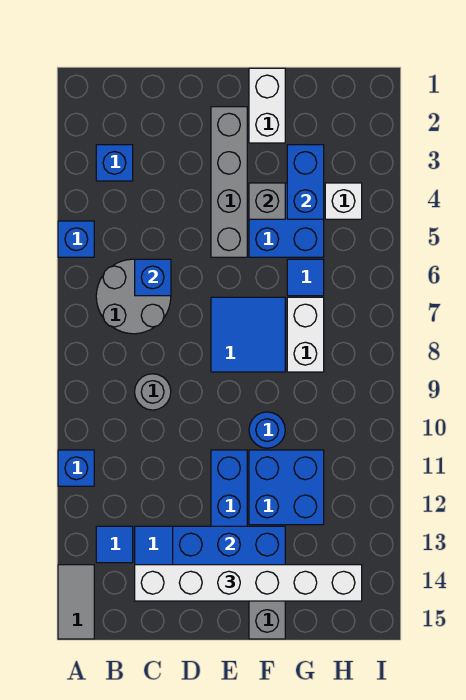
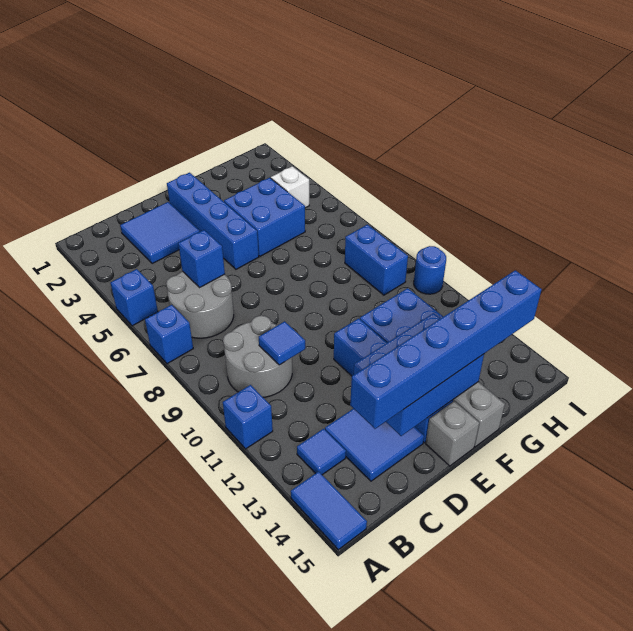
grey tile A14:A15 level 1 -> blue tile A14:A15 level 1
blue brick B3 level 1 -> blue brick A7 level 1
grey round brick C9 level 1 -> grey round brick B9:C10 level 1
white brick C14:H14 level 3 -> blue brick C14:H14 level 3
grey brick E2:E5 level 1 -> blue brick E2:E5 level 1
blue tile E7:F8 level 1 -> blue tile C2:D3 level 1
white brick F1:F2 level 1 -> none
grey brick F4 level 2 -> grey brick E15 level 1
blue round brick F10 level 1 -> blue round brick I10 level 1
blue brick G3:G4 level 2 -> blue brick H8:H9 level 1
blue tile G6 level 1 -> blue tile C10 level 2
white brick G7:G8 level 1 -> none

